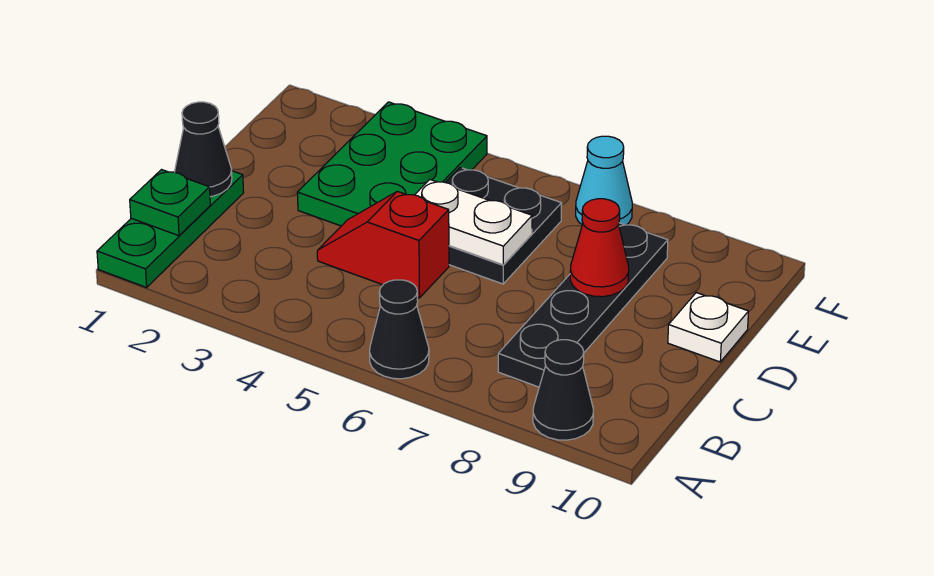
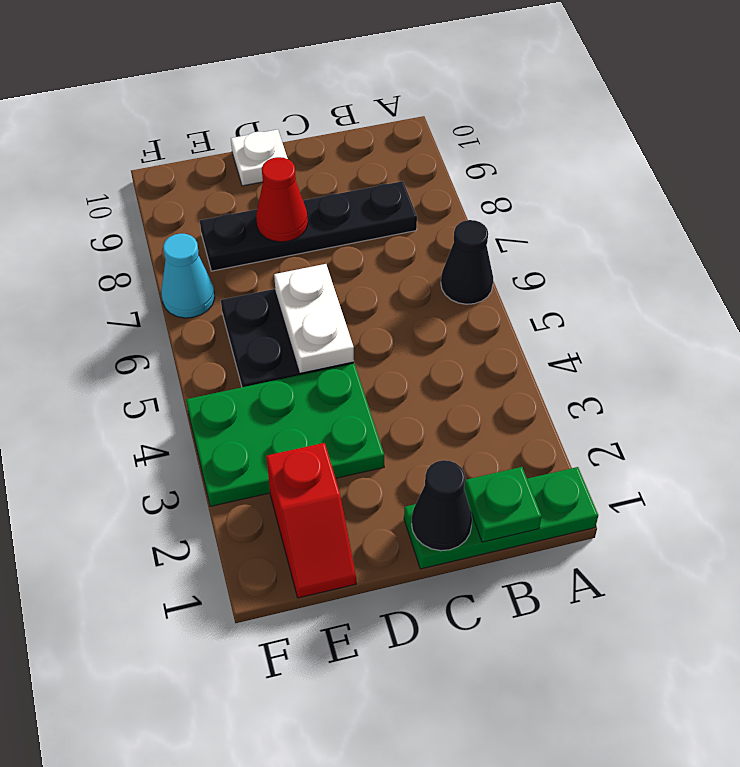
black cone A9 level 1 -> none
red slope C4:C5 level 1 top 5 -> red slope E1:E2 level 1 top 2

